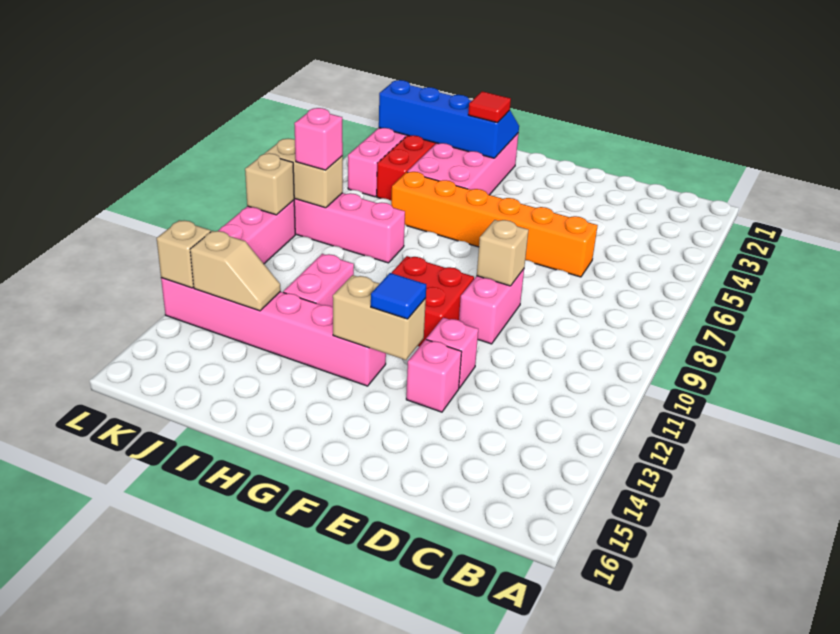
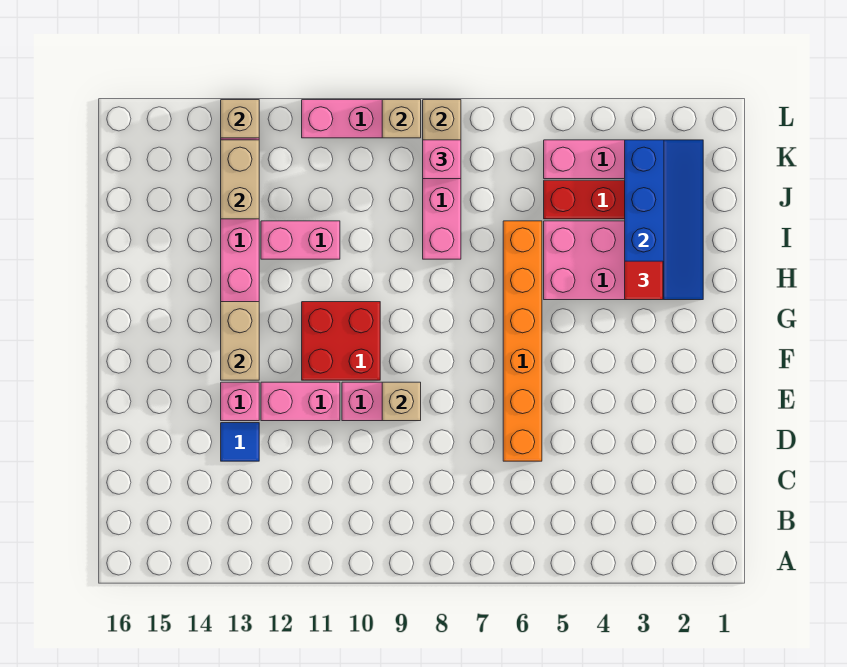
pink brick E12 level 1 -> pink brick E11:E12 level 1
blue tile F13 level 3 -> blue tile D13 level 1
tan slope J13:K13 level 2 top K -> tan brick J13:K13 level 2

